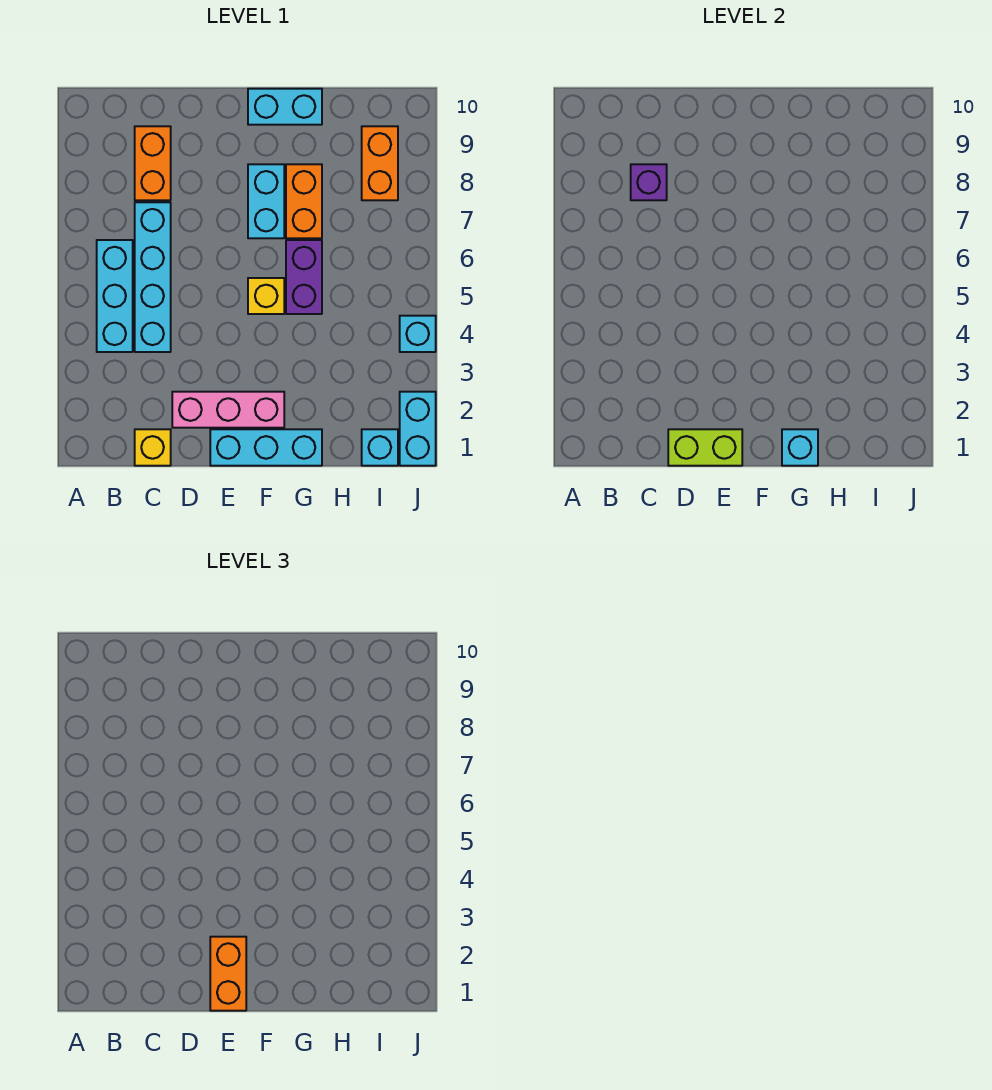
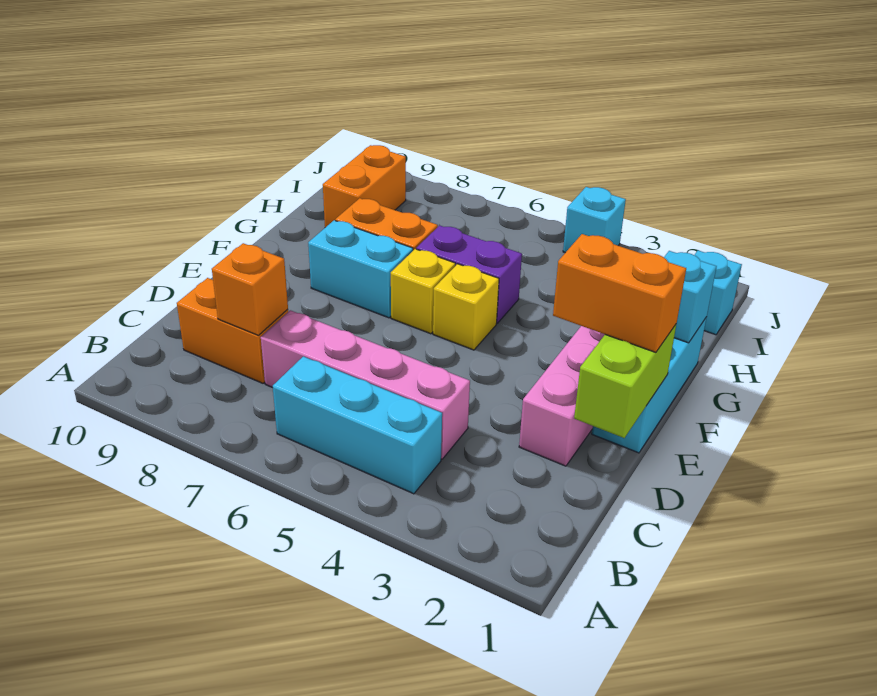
yellow brick C1 level 1 -> yellow brick F6 level 1
cyan brick C4:C7 level 1 -> pink brick C4:C7 level 1
purple brick C8 level 2 -> orange brick C8 level 2
cyan brick F10:G10 level 1 -> none
orange brick I8:I9 level 1 -> orange brick H9:I9 level 1
cyan brick J1:J2 level 1 -> none

